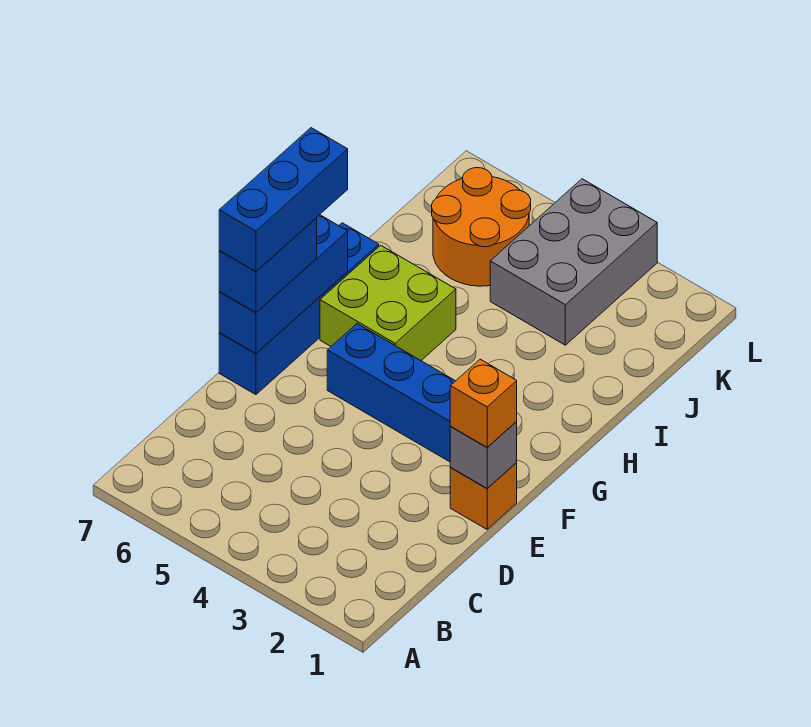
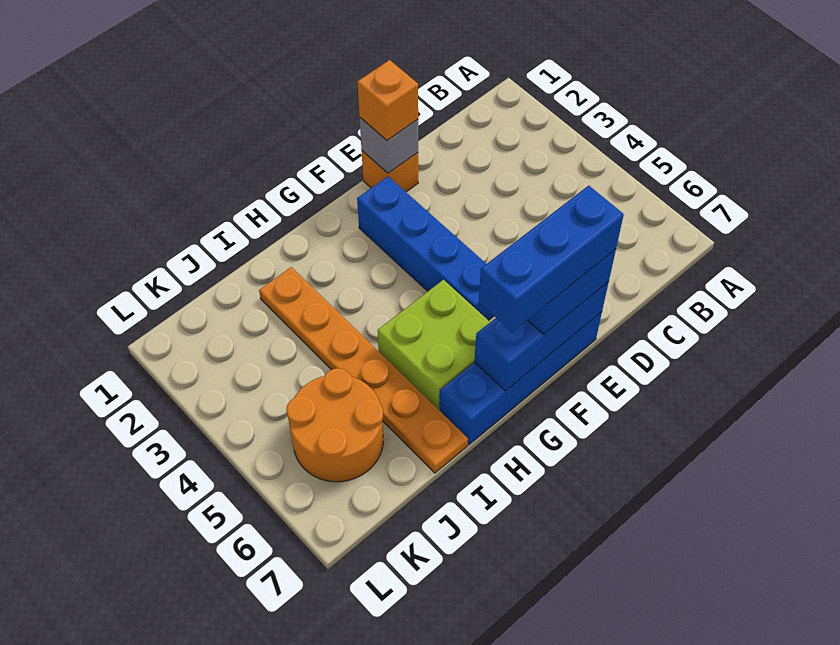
none -> orange plate I2:I7 level 1
grey brick J3:L4 level 1 -> none

